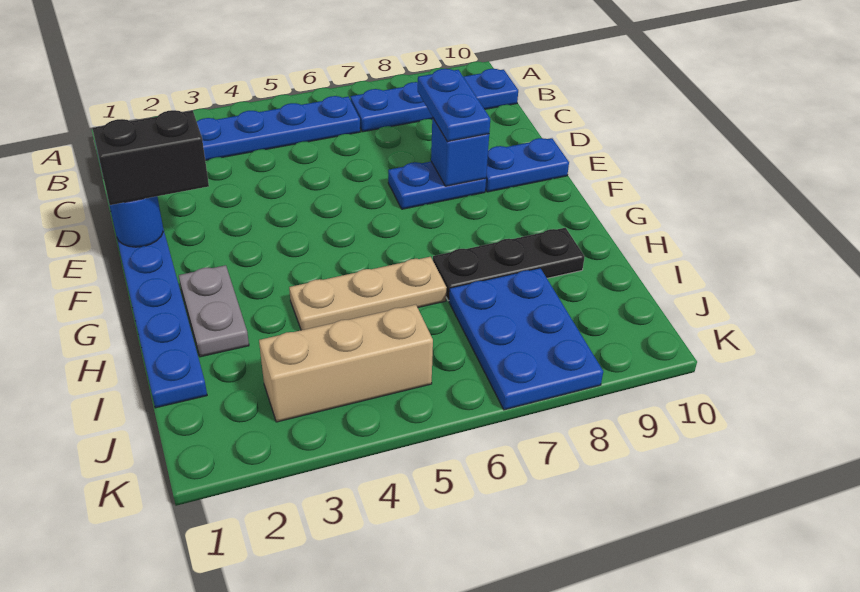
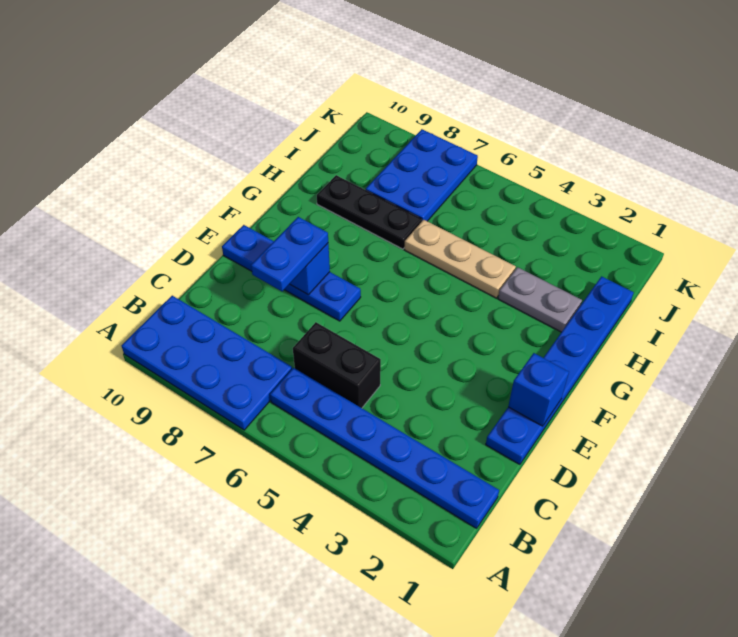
blue plate B7:B10 level 1 -> blue plate A7:B10 level 1
blue round brick E1 level 2 -> blue brick E1 level 2
black brick E1:E2 level 3 -> black brick C5:C6 level 1
grey plate G2:H2 level 1 -> grey plate H2:H3 level 1
tan brick J3:J5 level 1 -> none

